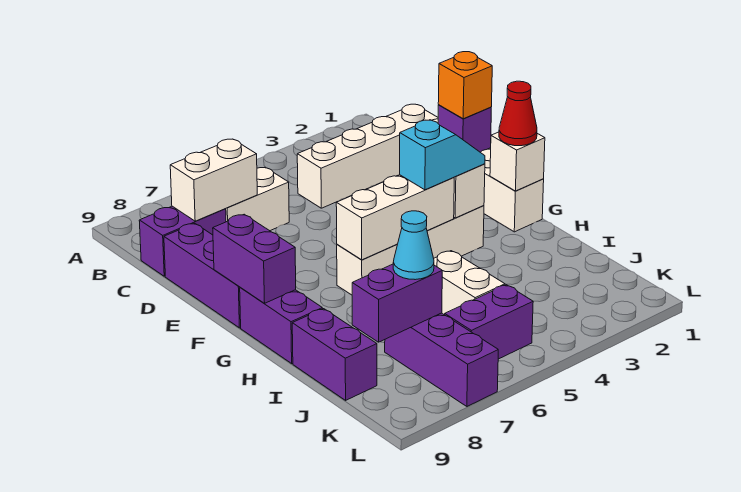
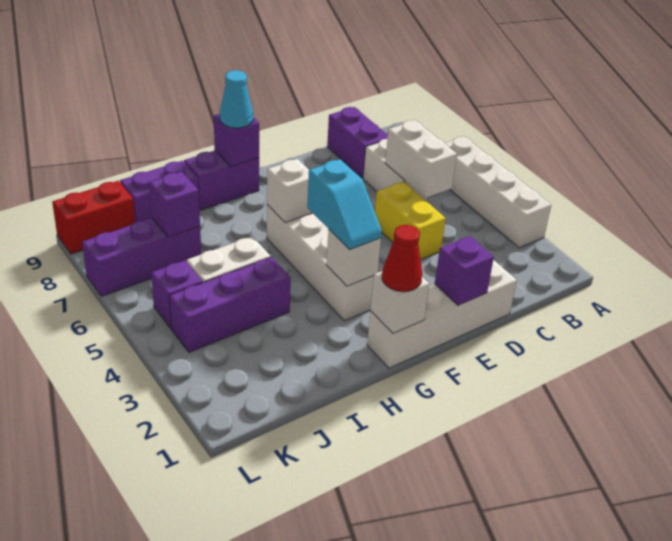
white brick C1:C4 level 1 -> white brick A3:A6 level 1
white brick C7:C8 level 2 -> white brick C5:C6 level 2
none -> yellow brick D4:D5 level 1
purple brick D9:F9 level 1 -> purple brick I4:K4 level 1
orange brick E1 level 3 -> none
purple brick F9:G9 level 2 -> purple brick G9 level 2
white brick G4:G6 level 2 -> white brick G6 level 2
purple brick J7:J8 level 2 -> purple brick J7 level 2
cyan cone J7 level 3 -> cyan cone G9 level 3
purple brick K5:K6 level 1 -> purple brick K5 level 1
none -> red brick K9:L9 level 1

